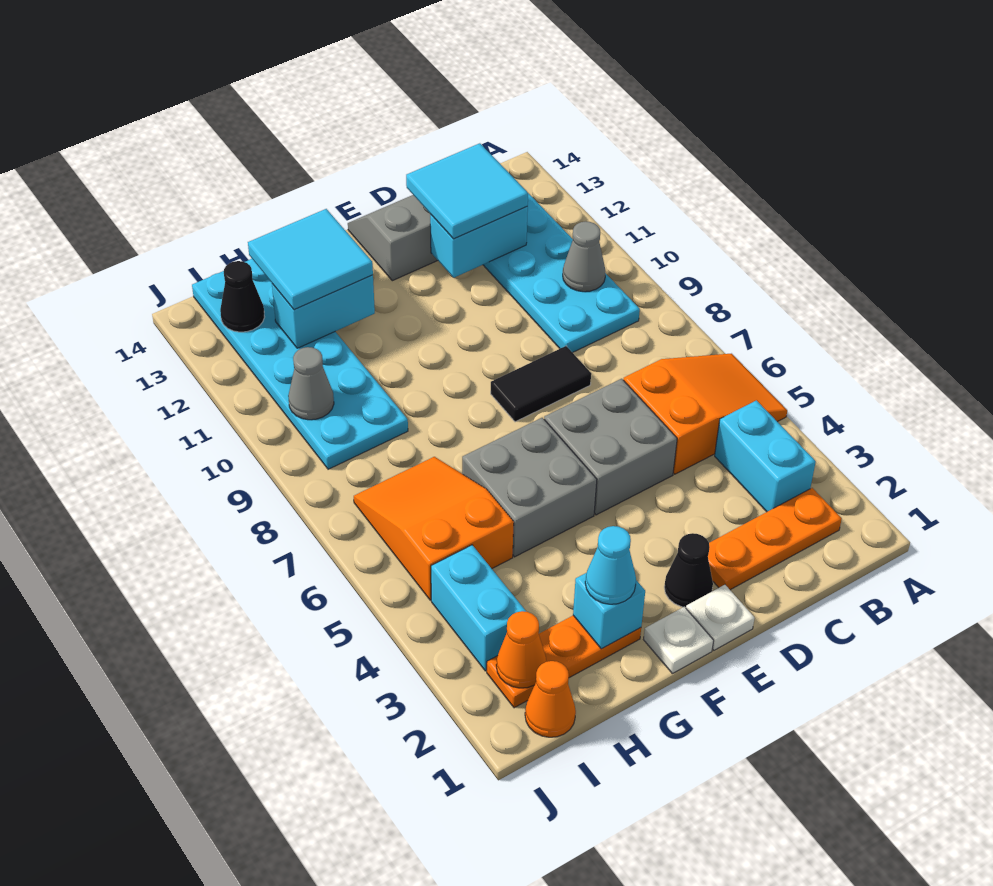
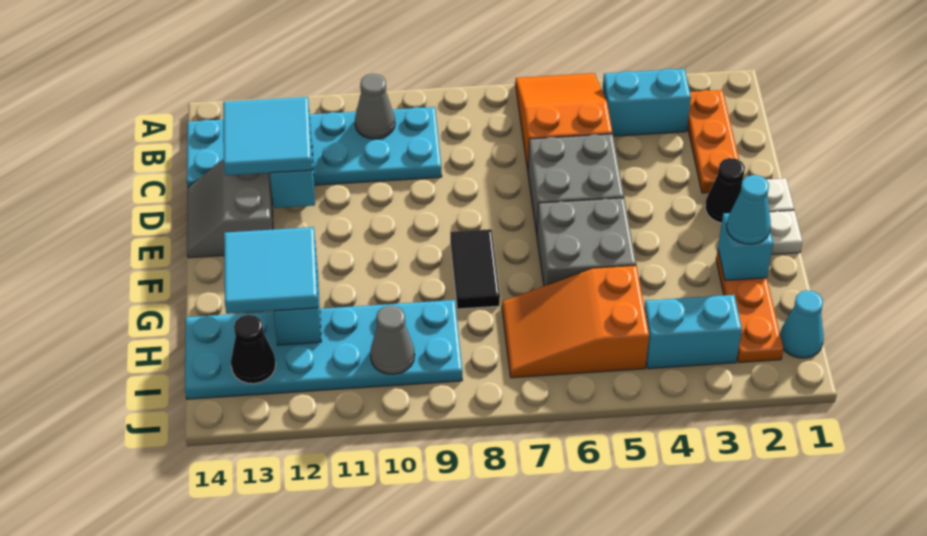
black tile D8:E8 level 1 -> black tile F8:G8 level 1
orange cone I1 level 1 -> cyan cone I1 level 1
orange cone I2 level 2 -> none

